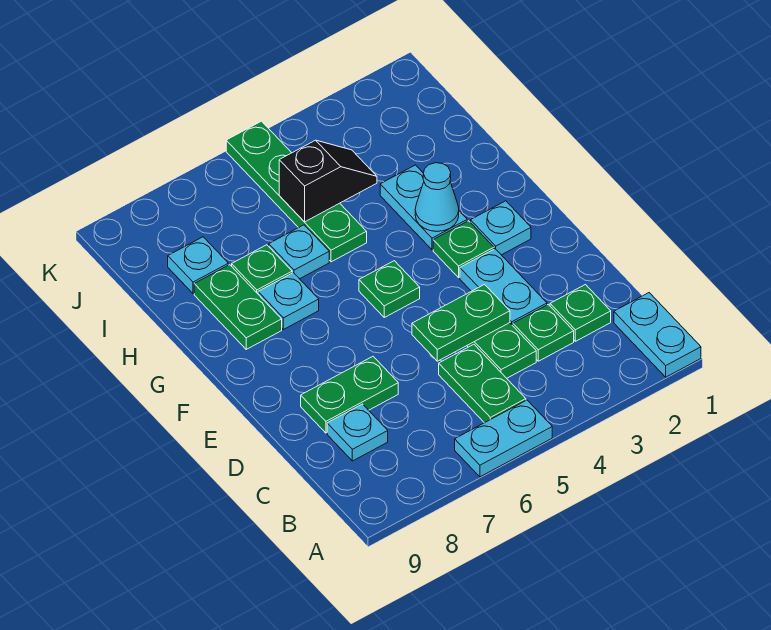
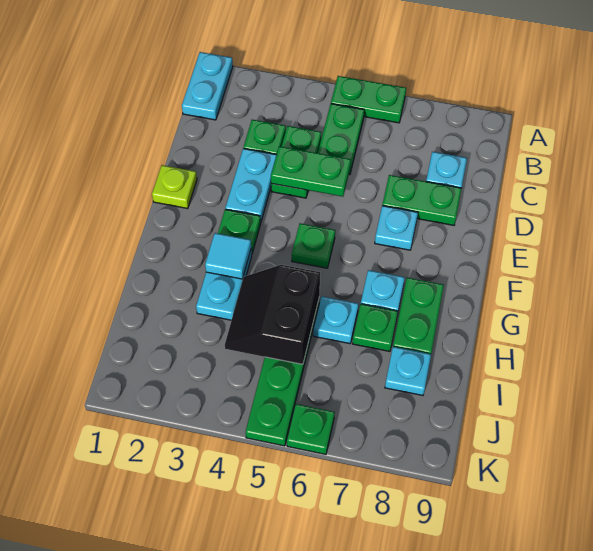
cyan plate A5:A6 level 1 -> green plate A5:A6 level 1
green plate C2 level 1 -> green plate K6 level 1
none -> lime plate E1 level 1
cyan plate F2 level 1 -> cyan plate E7 level 1
cyan cone G3 level 2 -> cyan tile G3 level 2
black slope I4:I5 level 2 top 5 -> black slope H4:I5 level 2 top 5

